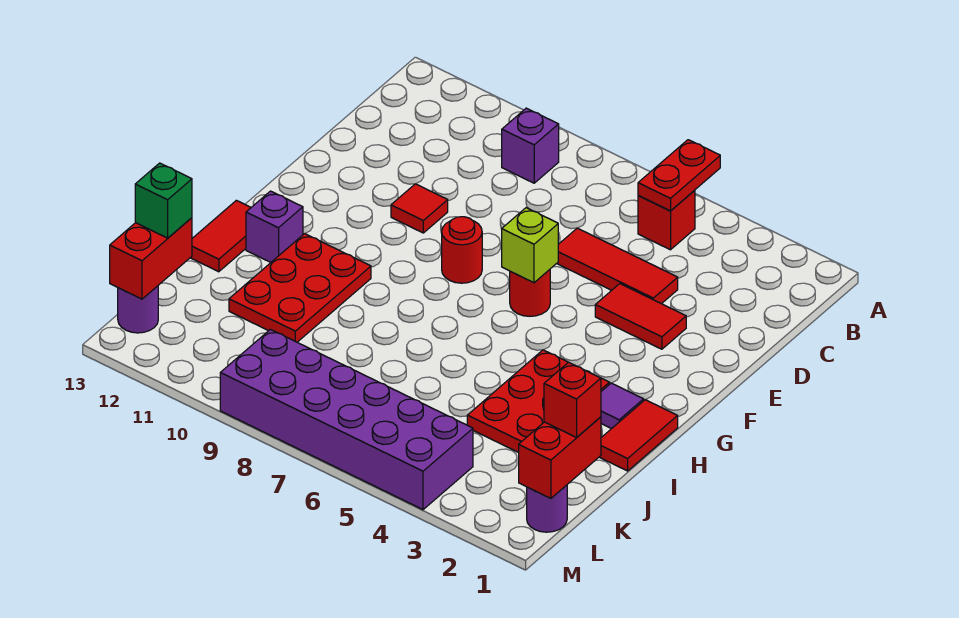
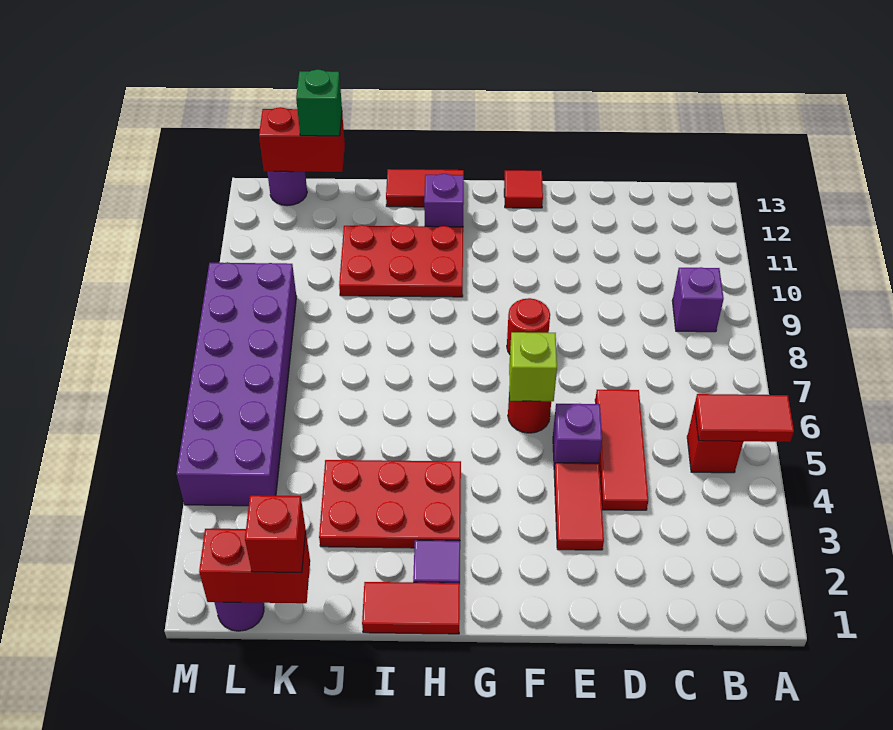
red plate A5:B5 level 2 -> red tile A5:B5 level 2
none -> purple brick E5 level 1
red tile E10 level 1 -> red tile F13 level 1

